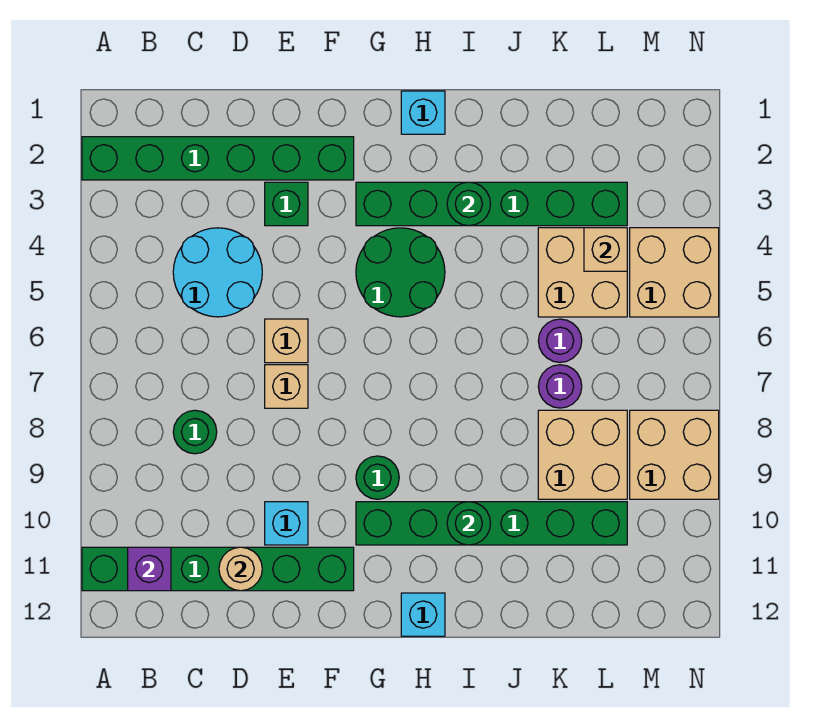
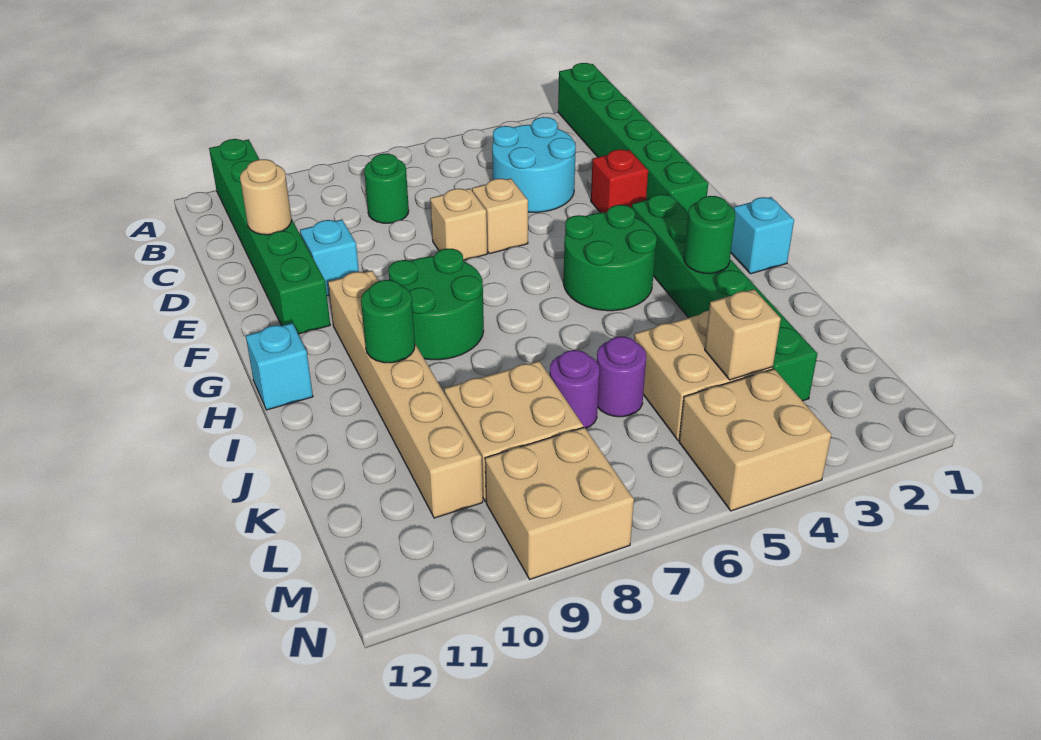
purple brick B11 level 2 -> none
green brick E3 level 1 -> red brick E3 level 1
green round brick G9 level 1 -> green round brick G8:H9 level 1
green brick G10:L10 level 1 -> tan brick G10:L10 level 1

